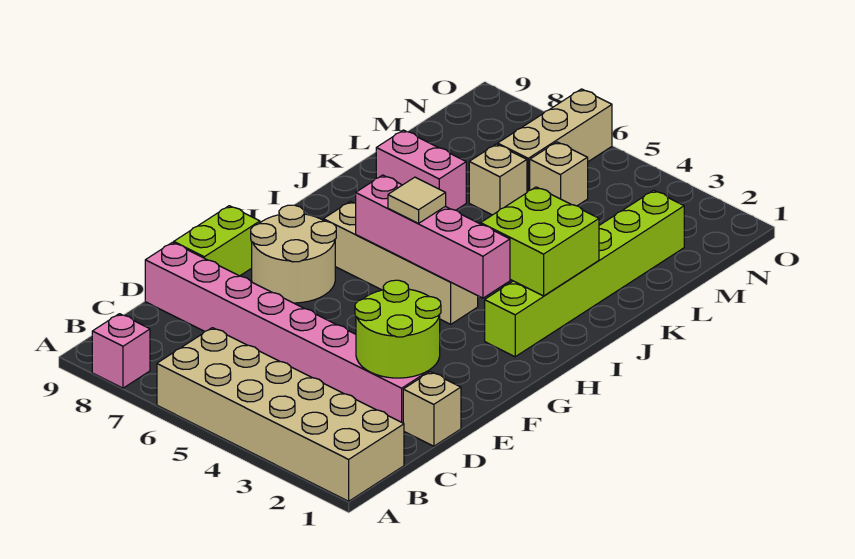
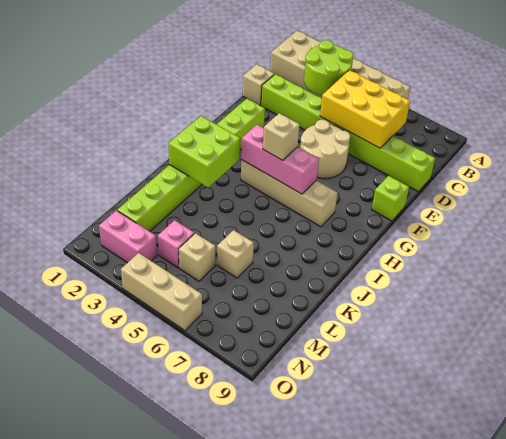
pink brick A8 level 1 -> pink brick M4 level 1
none -> yellow brick C5:D7 level 2
pink brick D2:D9 level 1 -> lime brick D2:D9 level 1
lime round brick D2:E3 level 2 -> lime round brick B3:C4 level 2
lime brick E9:F9 level 1 -> lime brick F9 level 1
tan round brick F7:G8 level 1 -> tan round brick E5:F6 level 1
lime brick H2:M2 level 1 -> lime brick F2:M2 level 1
pink brick H3:H6 level 2 -> pink brick H4:H6 level 2
tan tile H5 level 3 -> tan brick H5 level 3
pink brick K7:K8 level 1 -> pink brick N2:N3 level 1
tan brick M6:O6 level 1 -> tan brick O4:O6 level 1

